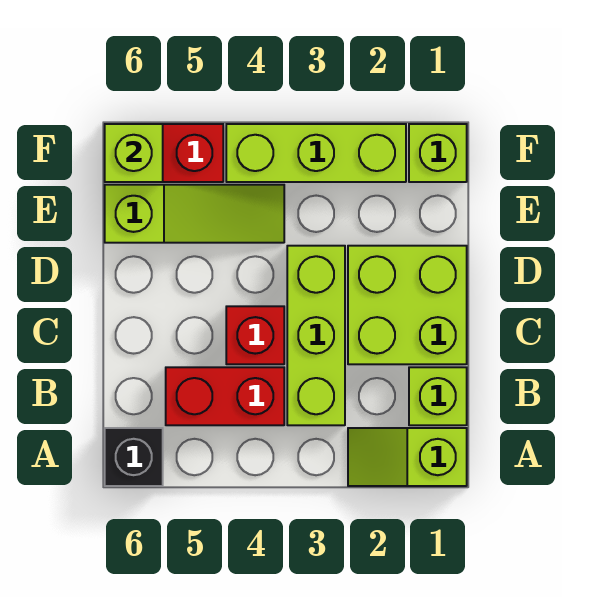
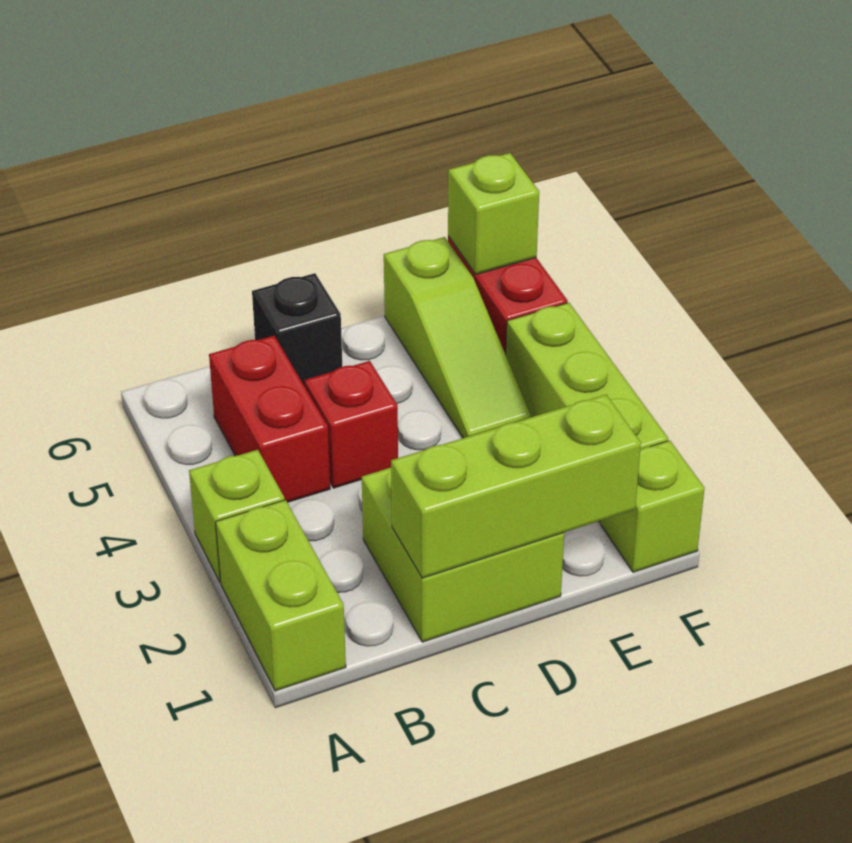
lime slope A1:A2 level 1 top 1 -> lime brick A1:A2 level 1
black brick A6 level 1 -> black brick C6 level 1
lime brick B1 level 1 -> lime brick A3 level 1
lime brick B3:D3 level 1 -> lime brick C1:E1 level 2

